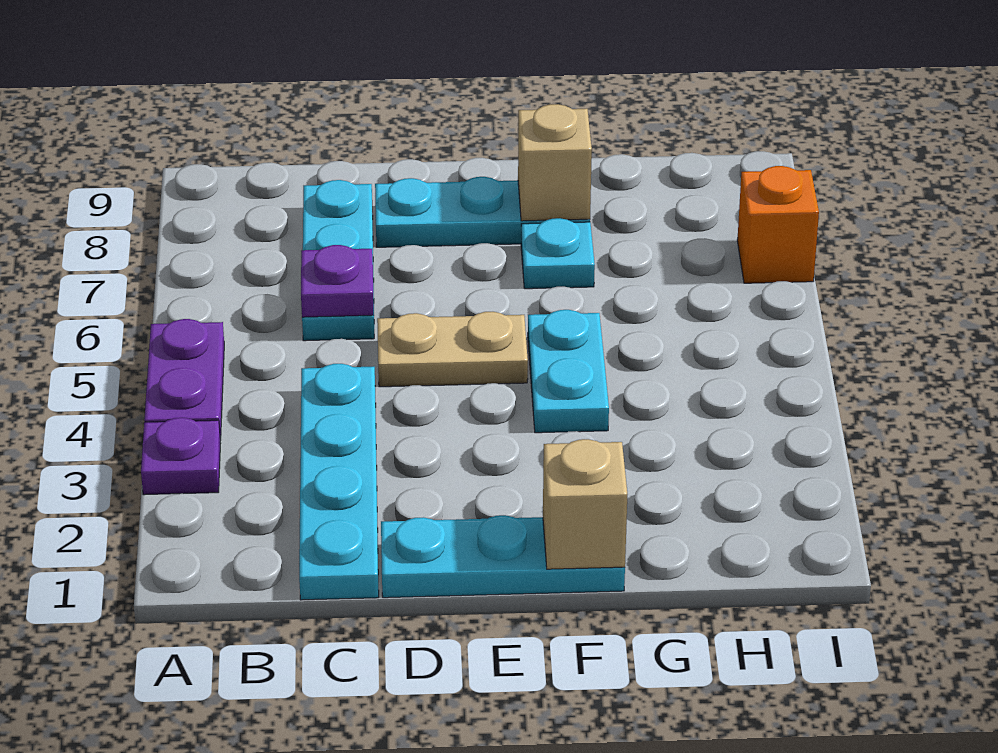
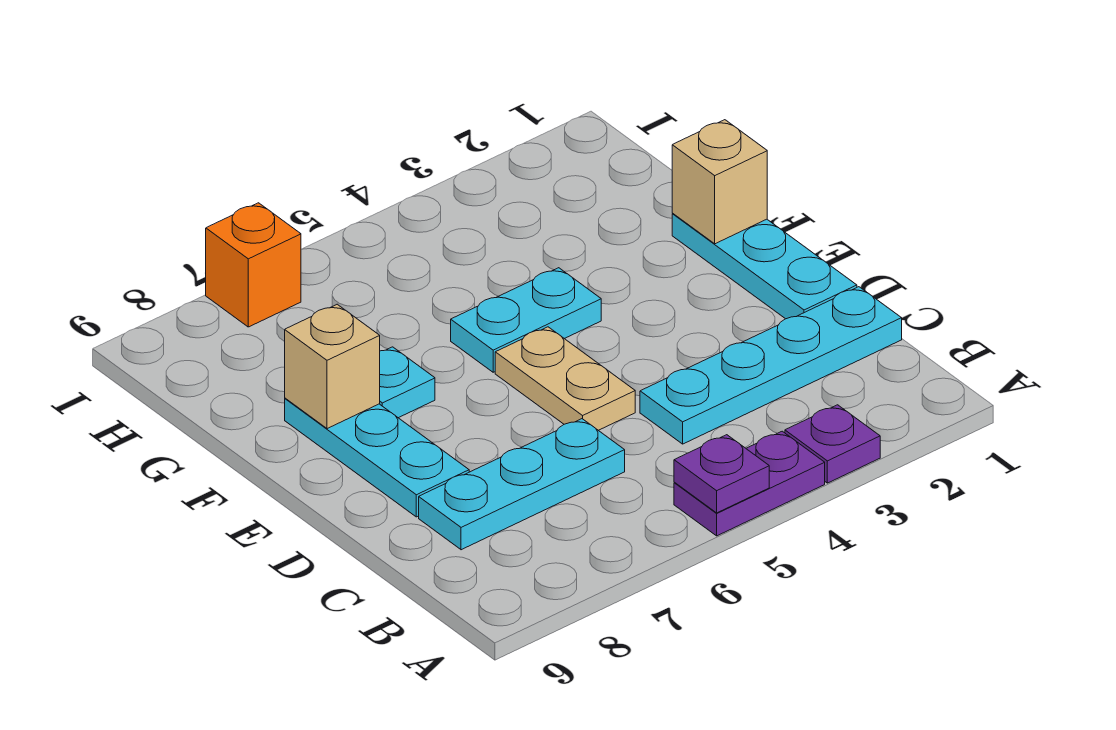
purple plate C6 level 2 -> purple plate A5 level 2

